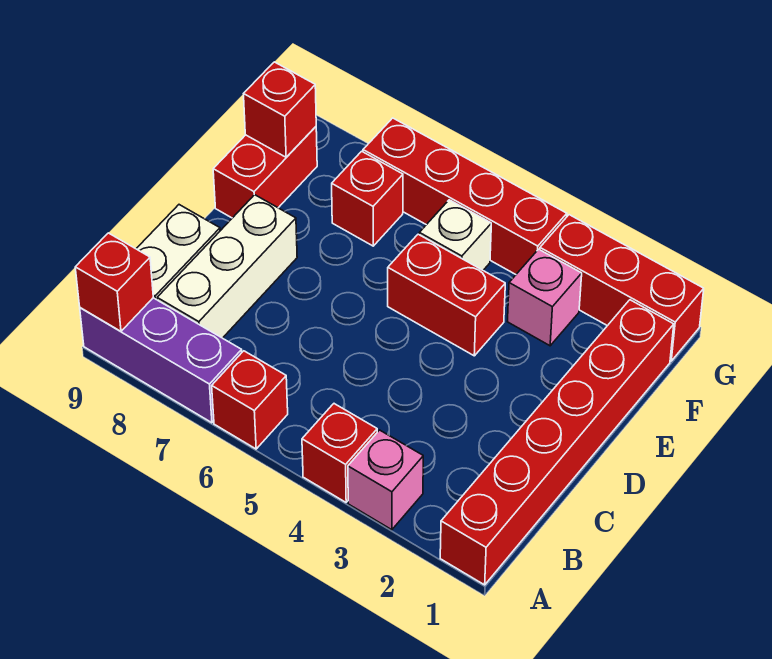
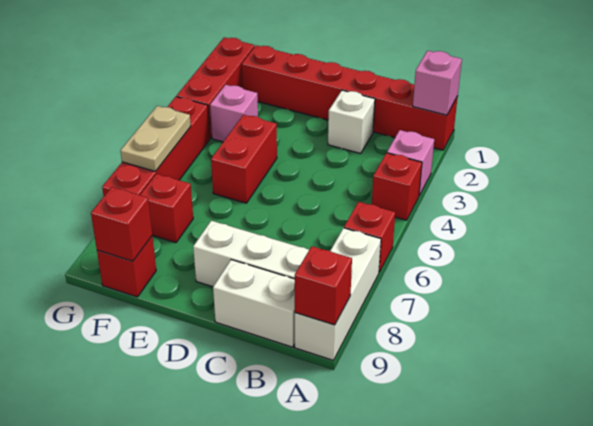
none -> pink brick A1 level 2
purple brick A7:A9 level 1 -> white brick A7:A9 level 1
red brick E9:F9 level 1 -> red brick F9 level 1
white brick F5 level 1 -> white brick C2 level 1
none -> tan plate G5:G6 level 2

